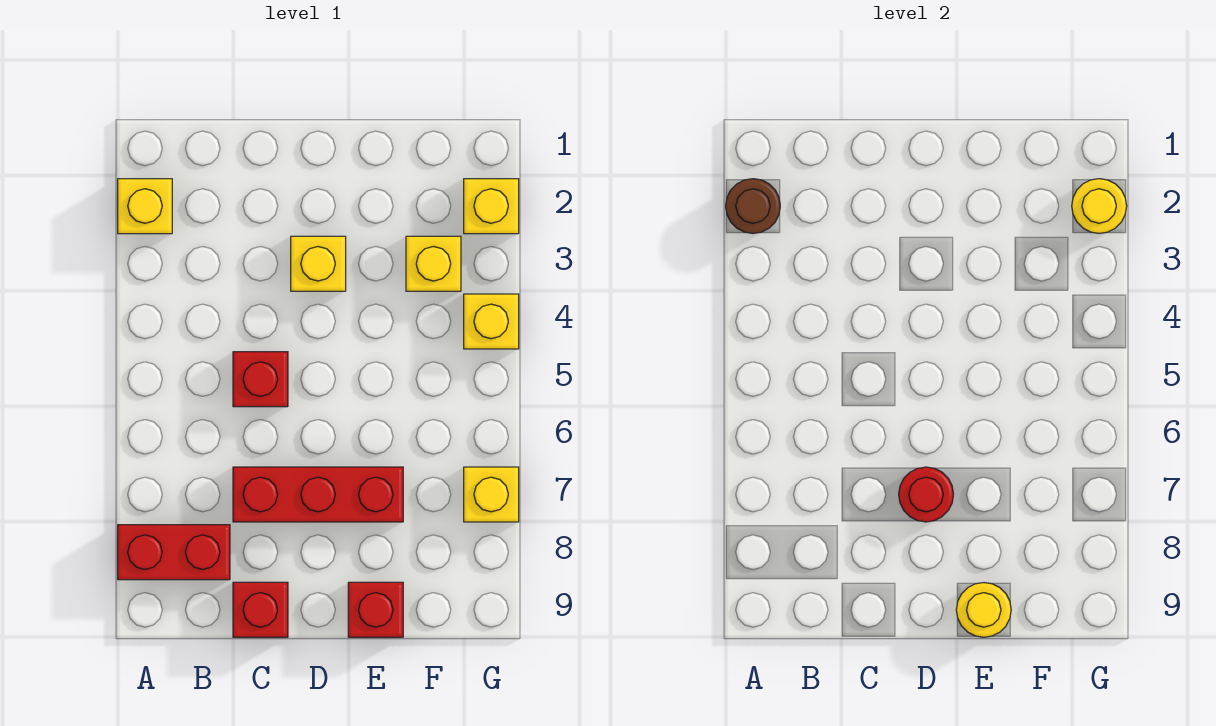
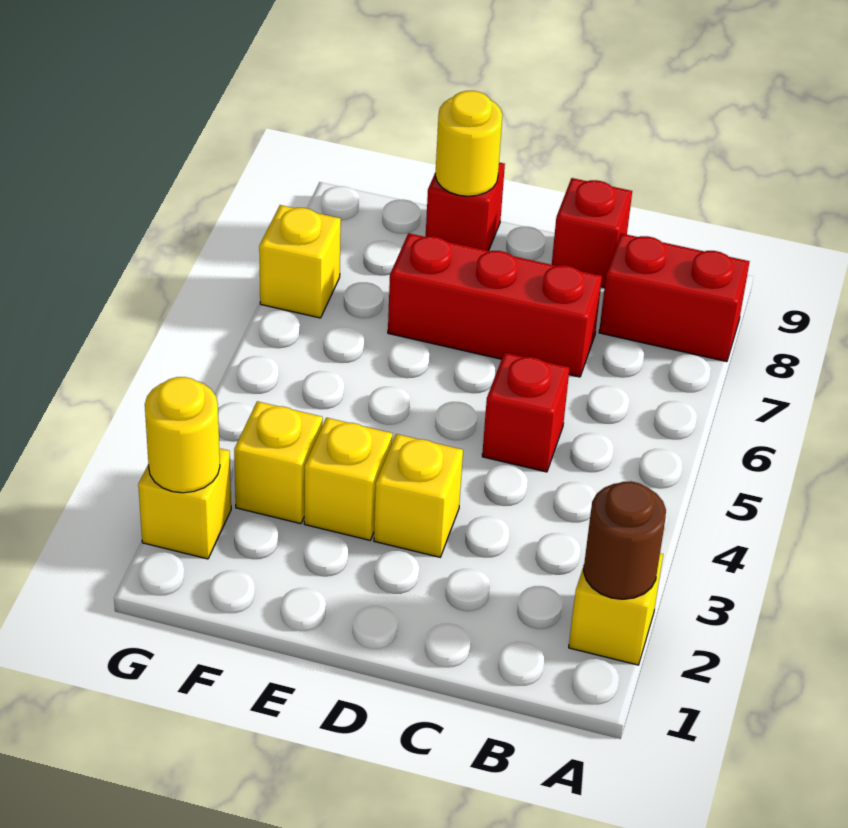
red round brick D7 level 2 -> none
yellow brick G4 level 1 -> yellow brick E3 level 1

